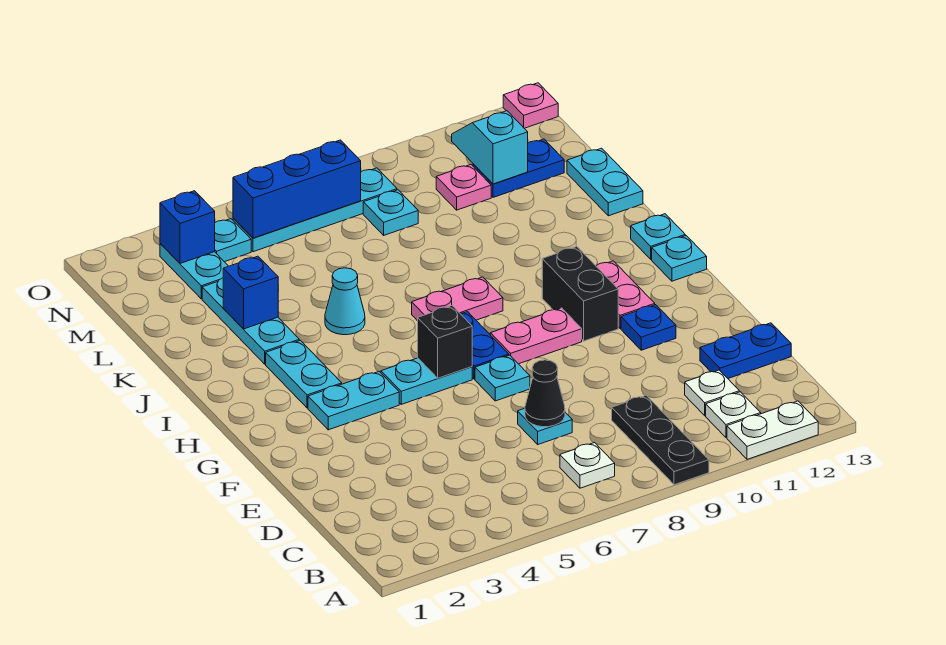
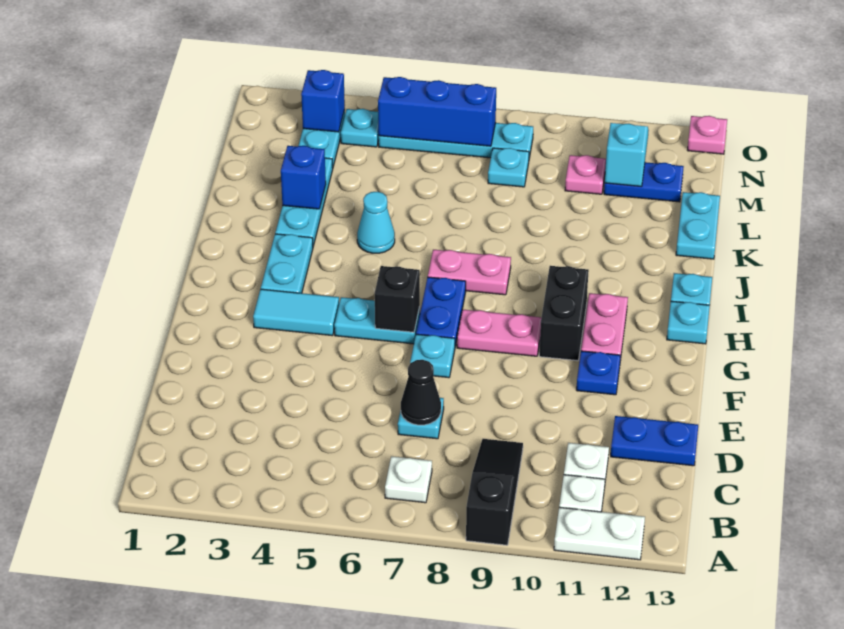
black plate A9:C9 level 1 -> black slope A9:C9 level 1 top A
cyan plate G3:G4 level 1 -> cyan tile G3:G4 level 1

